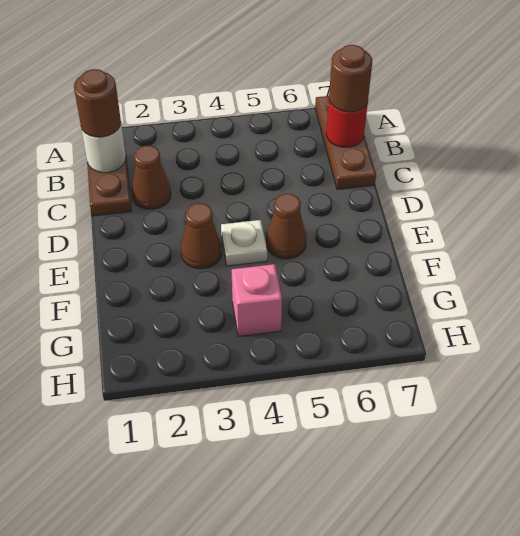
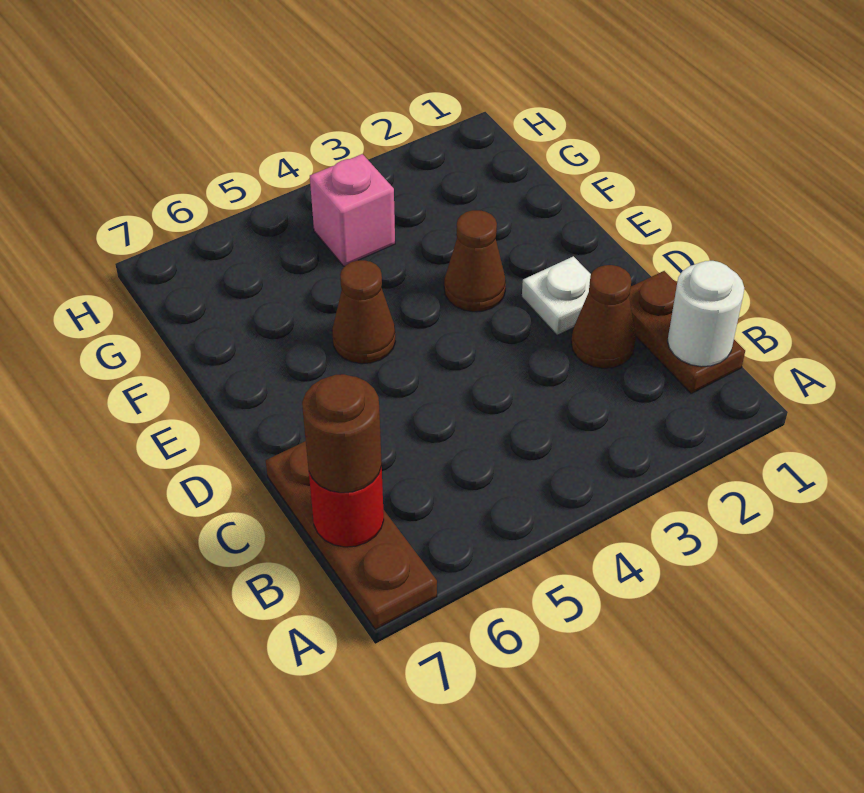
brown round brick B1 level 3 -> none
white plate E4 level 1 -> white plate D2 level 1

